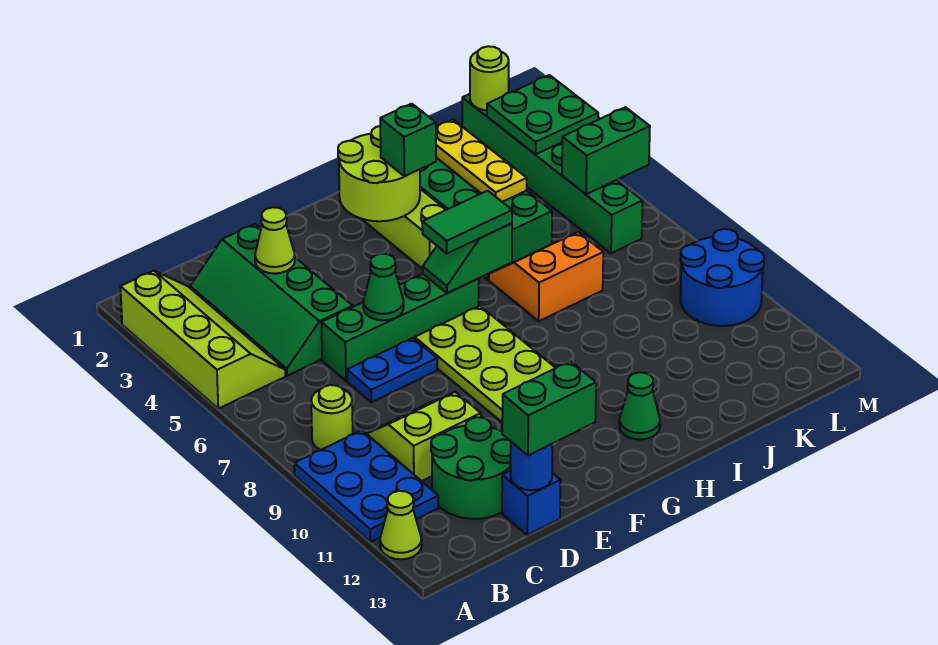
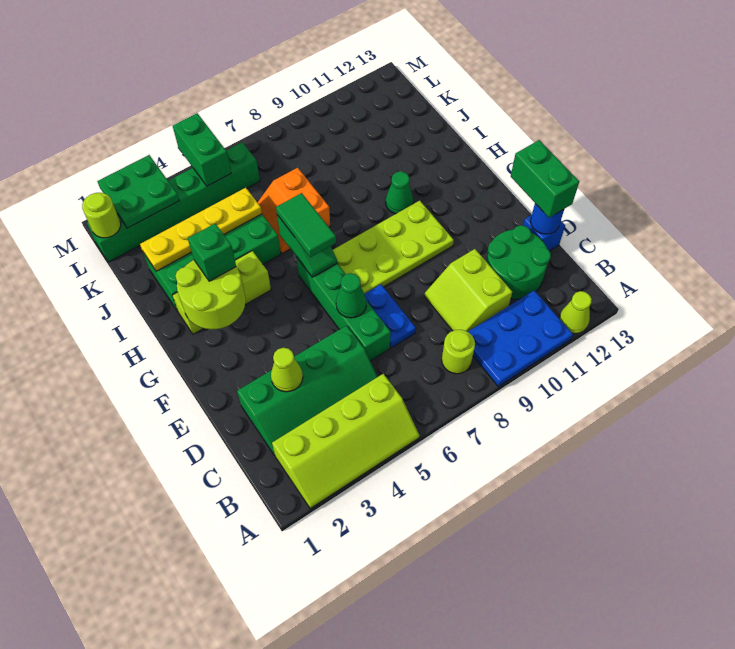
lime slope A2:B5 level 1 top A -> lime slope A2:B5 level 1 top B
green cone H12 level 1 -> green cone H10 level 1
yellow plate J2:J4 level 2 -> yellow plate J2:J5 level 2
blue round brick L9:M10 level 1 -> none

